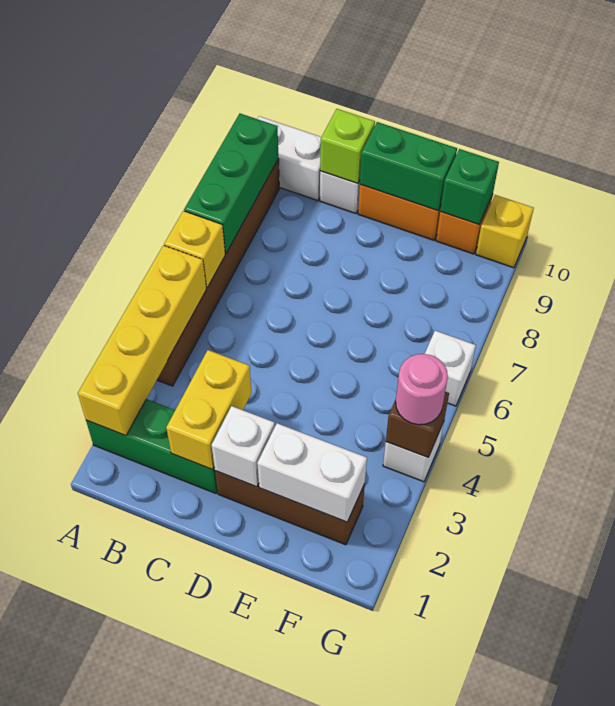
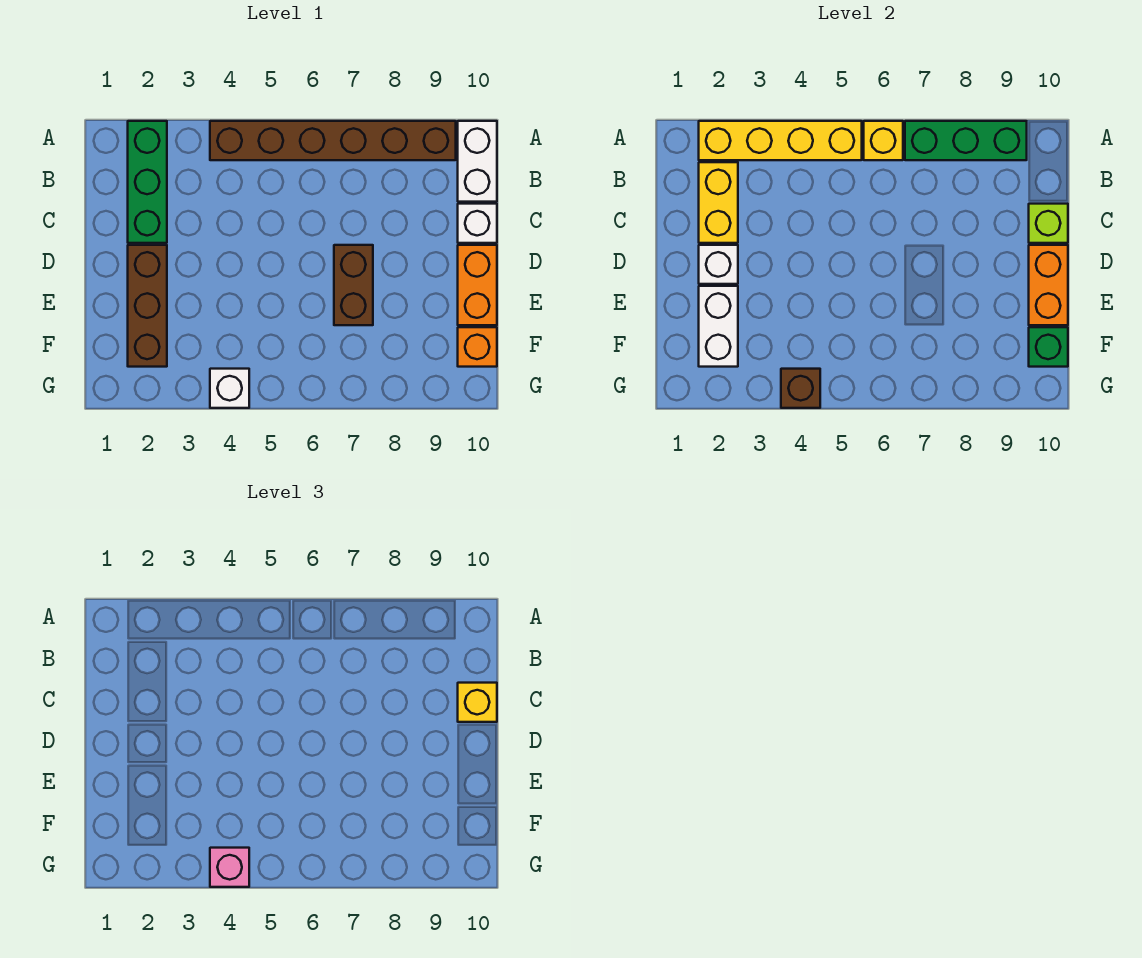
yellow brick C2:C3 level 2 -> yellow brick B2:C2 level 2
none -> brown brick D7:E7 level 1
green brick D10:E10 level 2 -> orange brick D10:E10 level 2
pink round brick G4 level 3 -> pink brick G4 level 3
white brick G6 level 1 -> none
yellow brick G10 level 1 -> yellow brick C10 level 3

